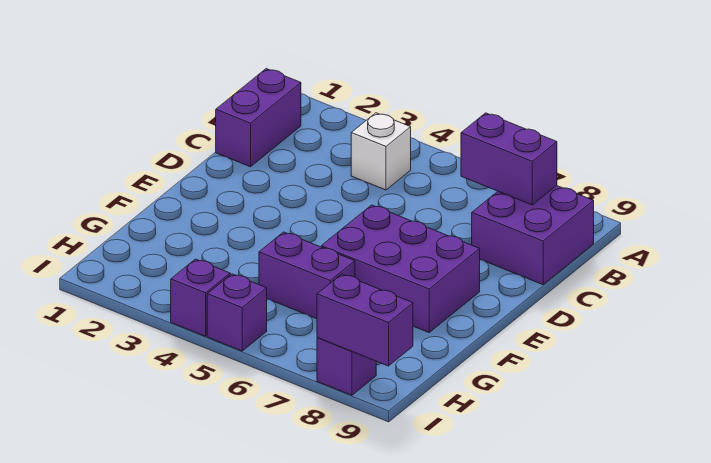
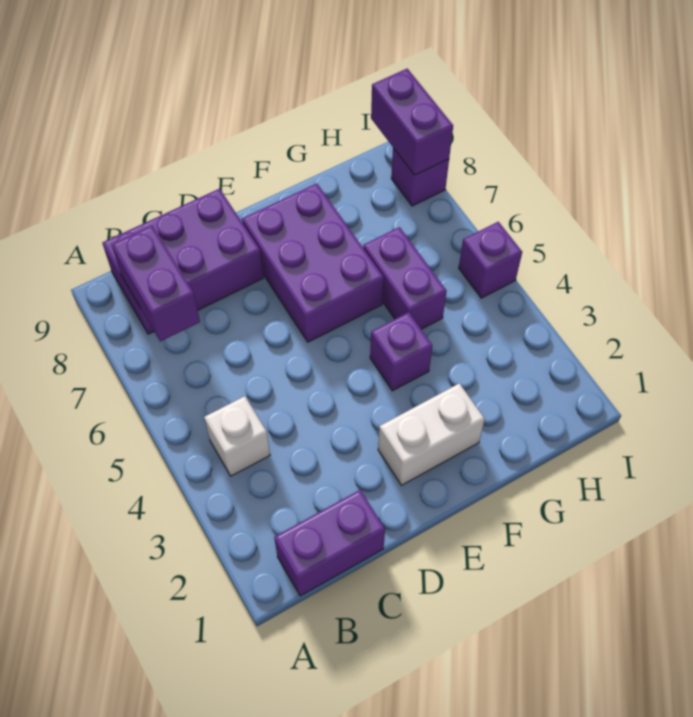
purple brick B8:C9 level 1 -> purple brick B8:D9 level 1
none -> white brick E2:F2 level 1
purple brick I4 level 1 -> purple brick F4 level 1

